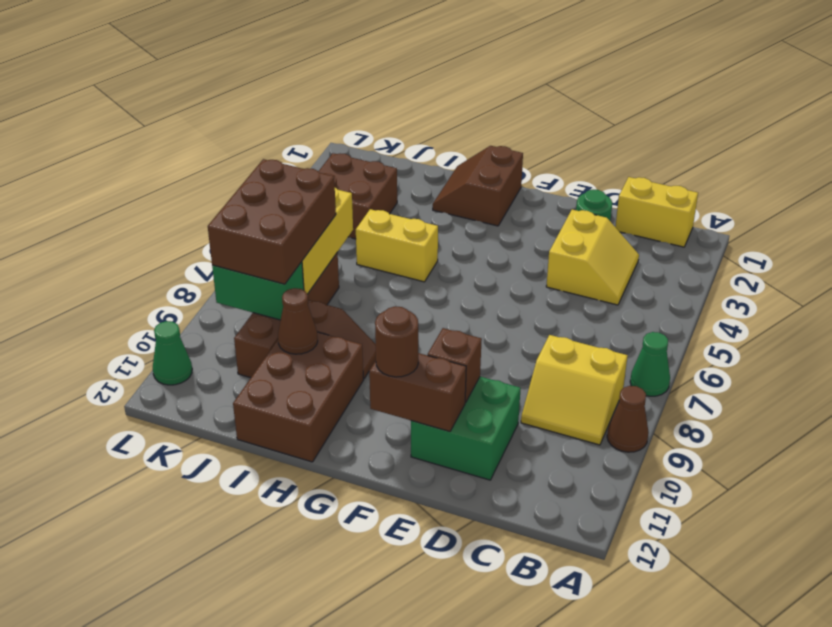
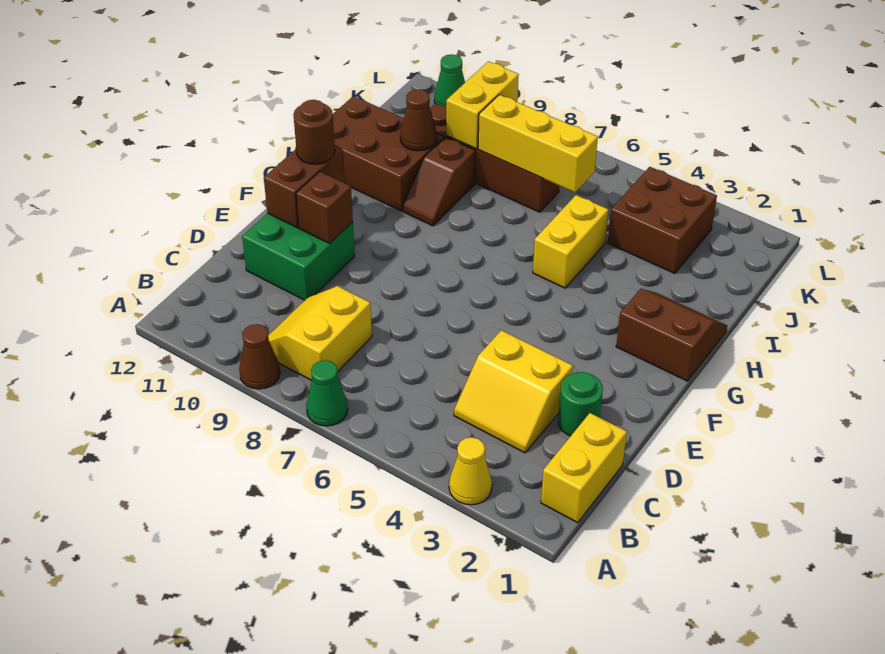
none -> yellow cone A3 level 1
brown brick J7:K9 level 3 -> none
green brick J9:K9 level 2 -> yellow brick J9:K9 level 2

